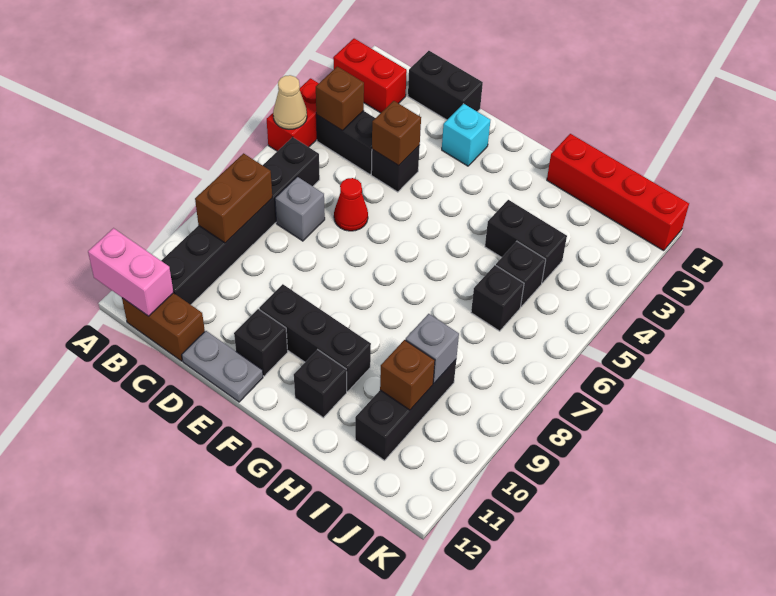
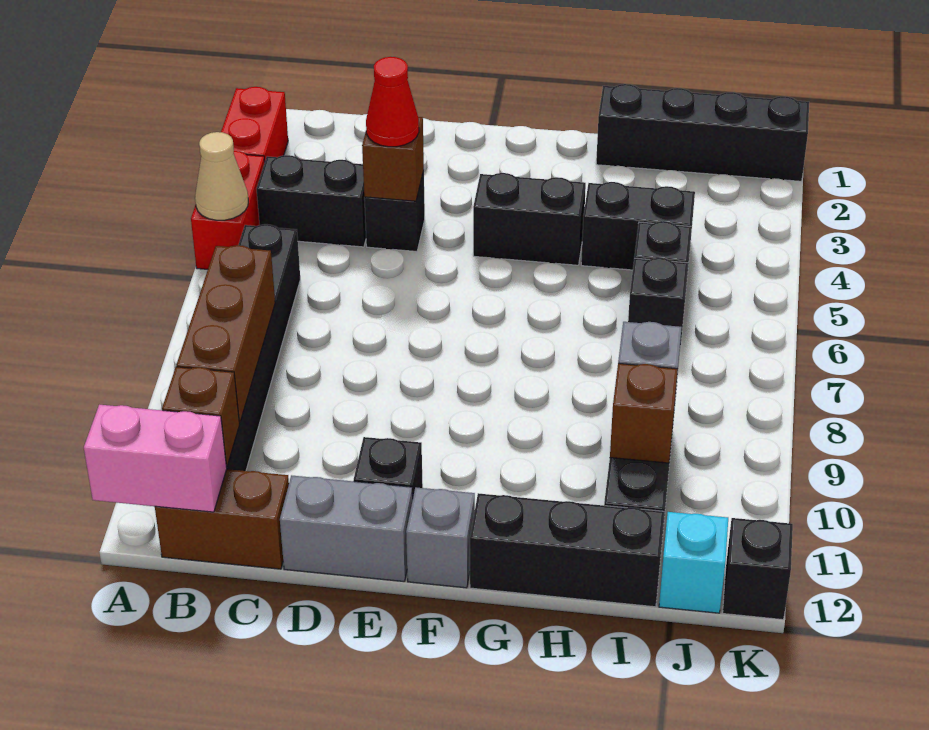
red brick A2:B2 level 1 -> red brick A2:A3 level 1
brown brick B4 level 2 -> brown brick B11 level 2
brown brick B8:B9 level 2 -> brown brick B8:B10 level 2
black brick C1:D1 level 1 -> black brick F4:G4 level 1
grey brick C7 level 1 -> grey brick F12 level 1
red cone D6 level 1 -> red cone D4 level 3
grey plate D12:E12 level 1 -> grey brick D12:E12 level 1
cyan brick E2 level 1 -> cyan brick J12 level 1
black brick E10:G10 level 1 -> black brick G12:I12 level 1
black brick G11 level 1 -> black brick K12 level 1
red brick H1:K1 level 1 -> black brick H1:K1 level 1

